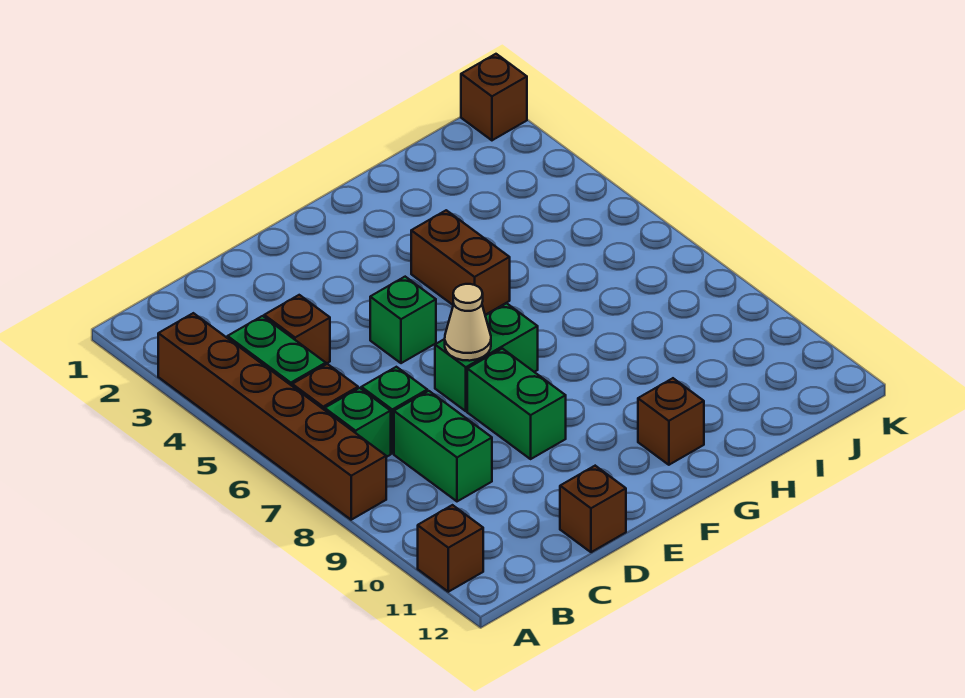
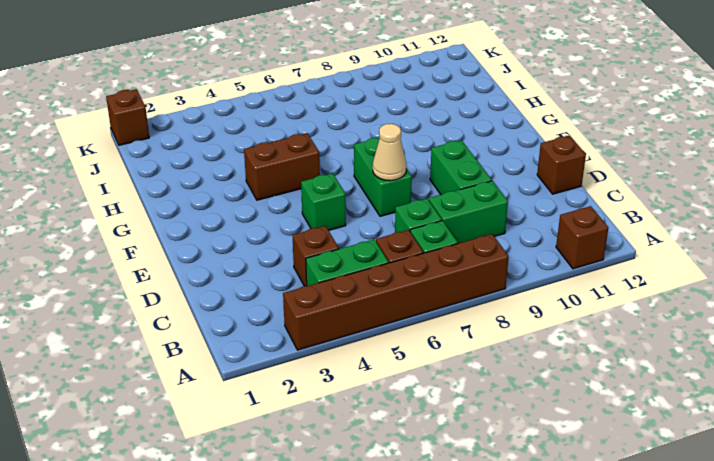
green brick E8:E9 level 1 -> green brick D9:E9 level 1
brown brick G11 level 1 -> none

